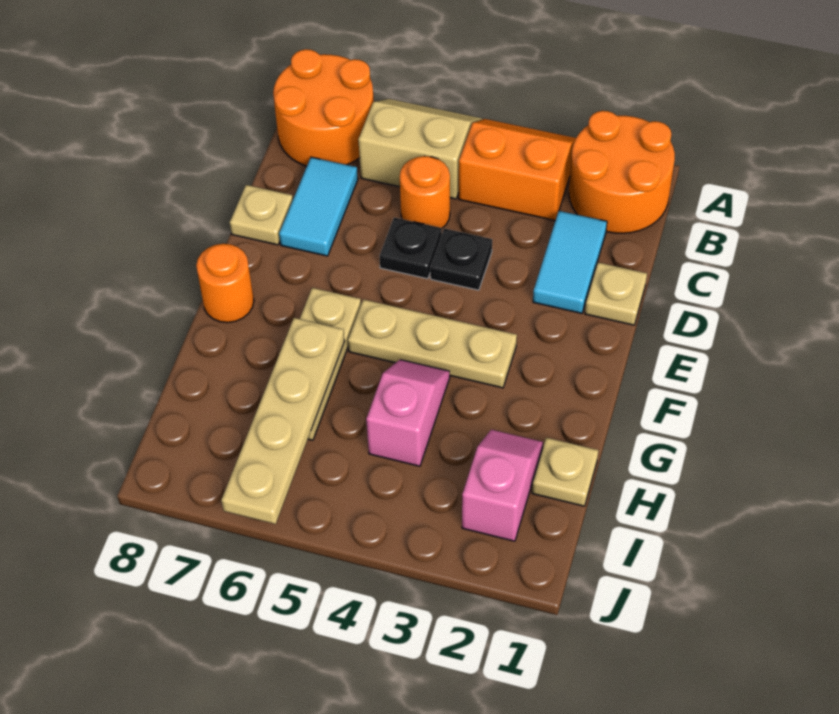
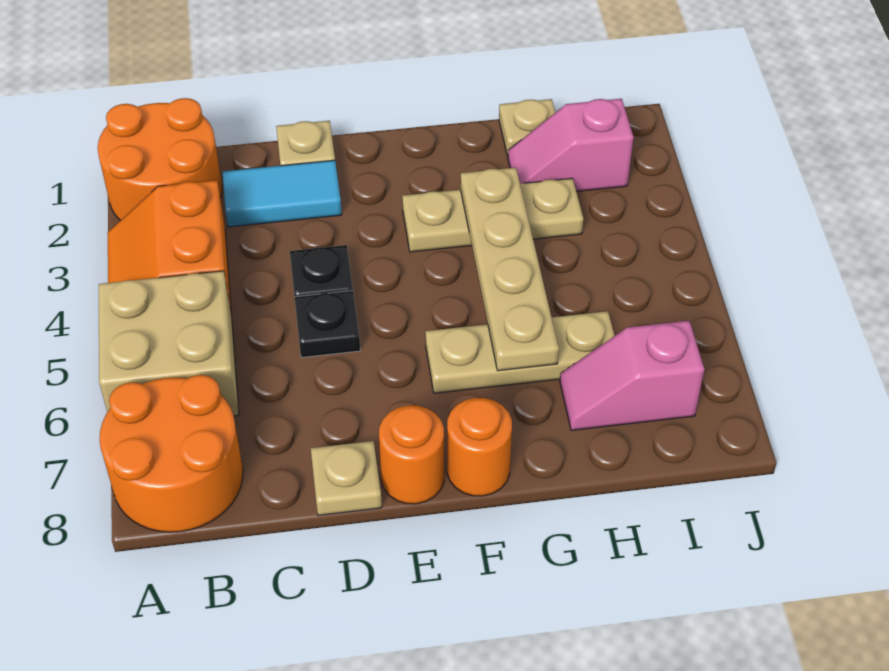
tan slope A5:B6 level 1 top B -> tan brick A5:B6 level 1
orange round brick C5 level 1 -> orange round brick E8 level 1
cyan tile C7:D7 level 1 -> none
tan plate F3:F5 level 1 -> tan plate F3:H3 level 1
pink slope G4:H4 level 1 top H -> pink slope H7:I7 level 1 top I
tan plate G6:J6 level 2 -> tan plate G3:G6 level 2

